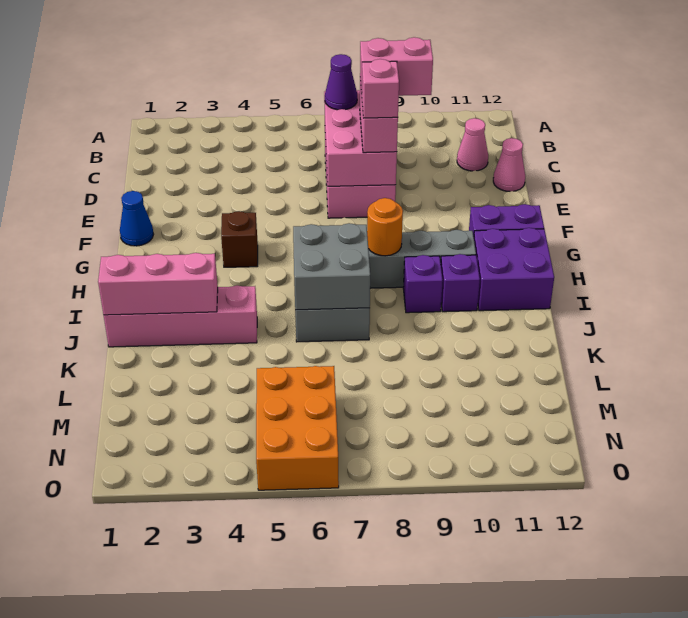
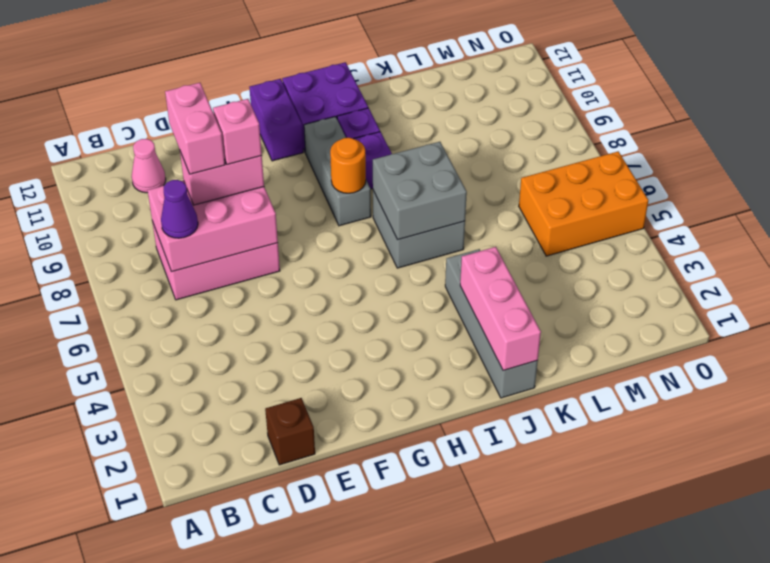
pink cone D12 level 1 -> none
blue cone F1 level 1 -> none
brown brick G4 level 1 -> brown brick D1 level 1
pink brick J1:J4 level 1 -> grey brick J1:J4 level 1

